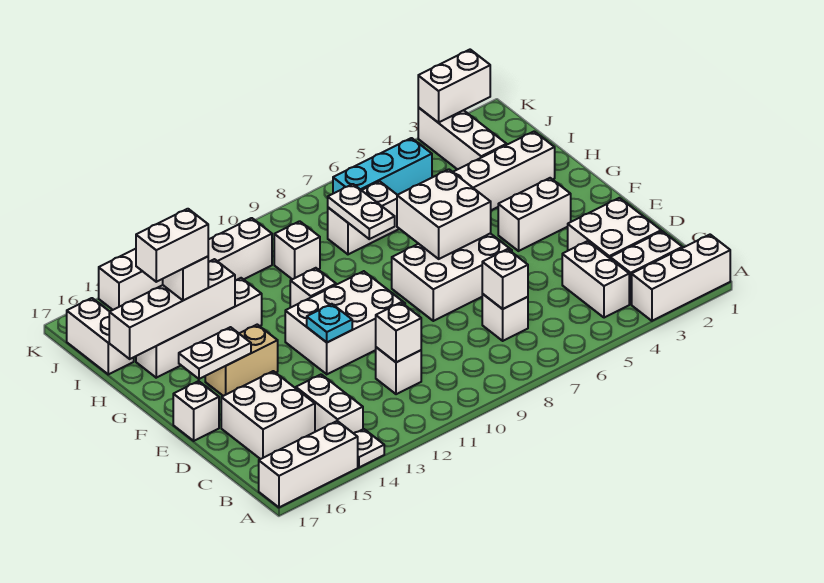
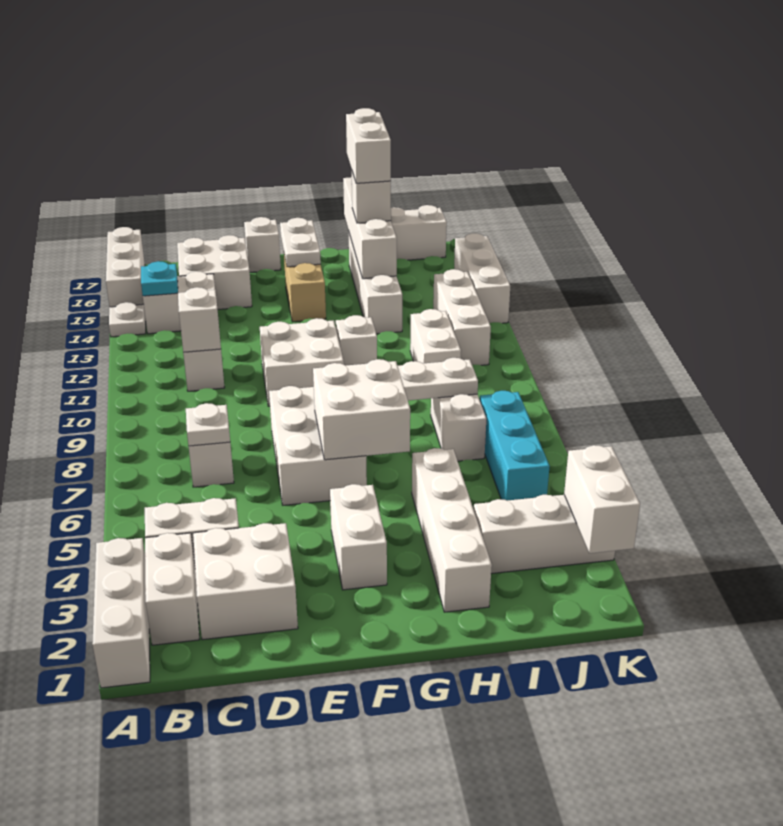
white brick C7 level 2 -> white plate C7 level 2
white brick E10:F12 level 1 -> white brick E10:F11 level 1
cyan plate E12 level 2 -> cyan plate B14 level 2
white brick I10 level 1 -> white brick I10:I11 level 1

